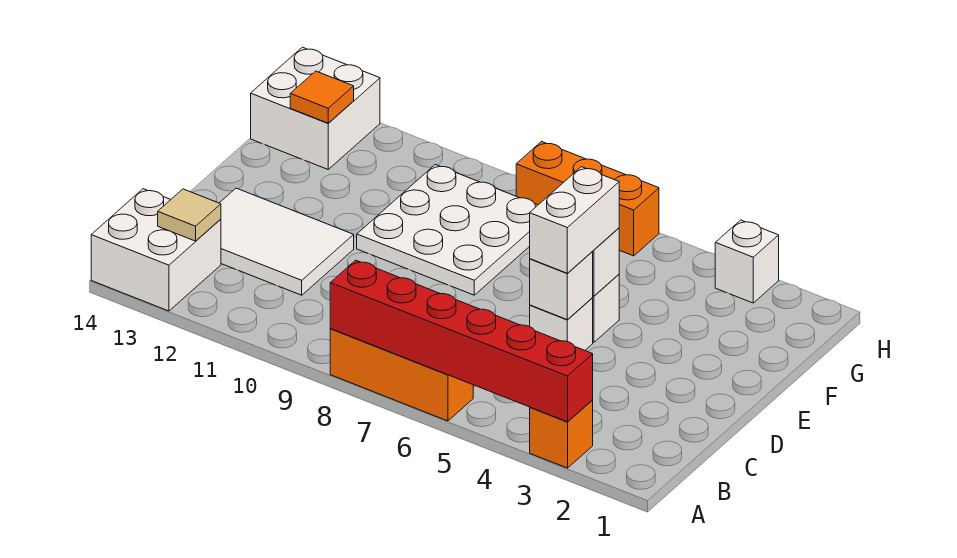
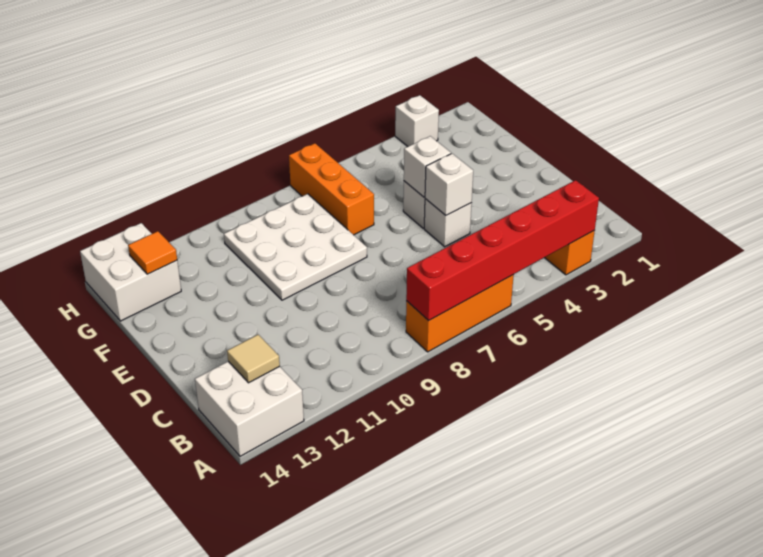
white tile C11:D13 level 1 -> none
white brick D5:E5 level 3 -> none
orange brick H6:H8 level 1 -> orange brick F7:H7 level 1

